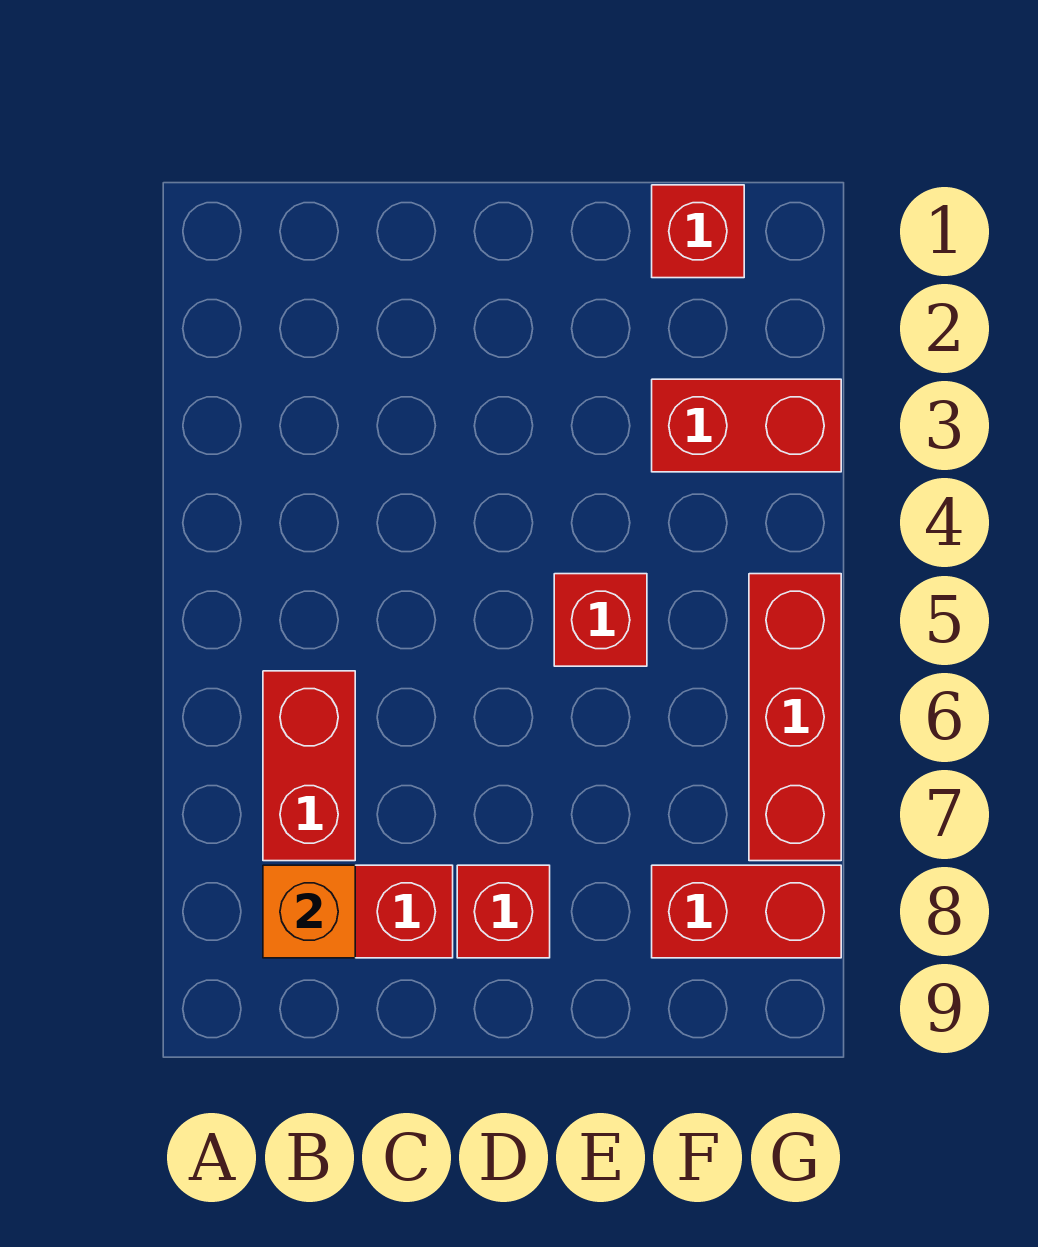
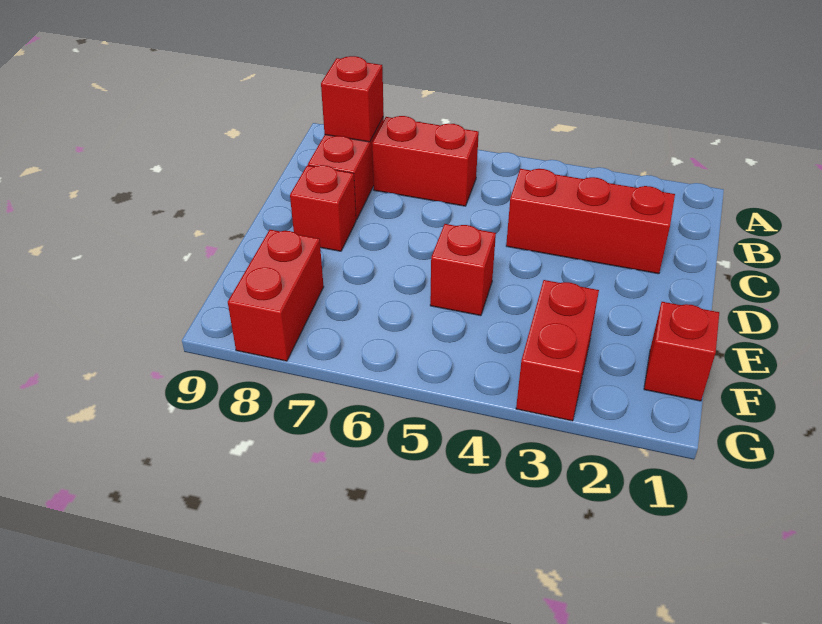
orange brick B8 level 2 -> red brick B8 level 2
red brick G5:G7 level 1 -> red brick C2:C4 level 1

